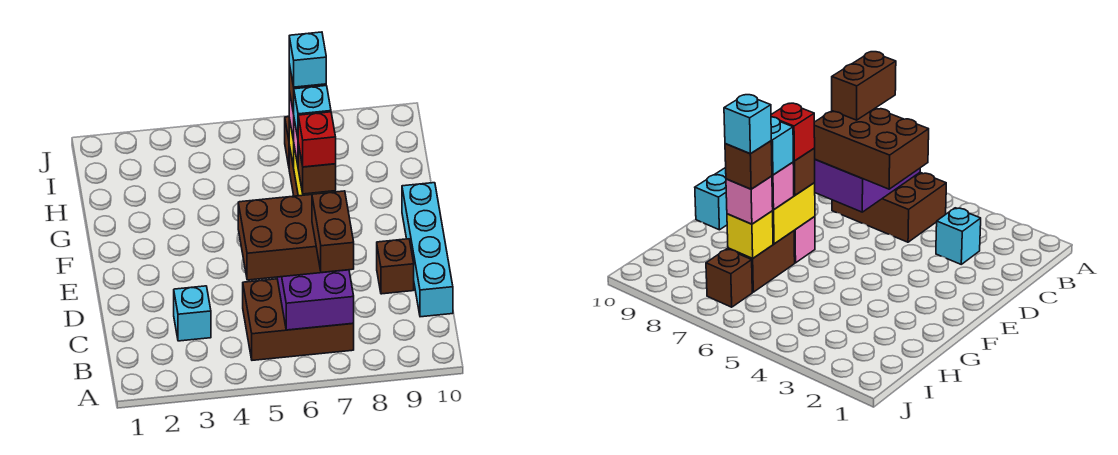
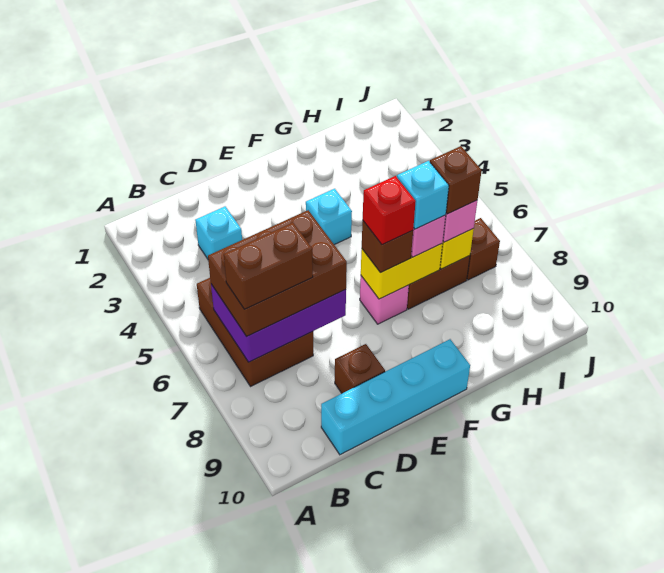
brown brick C5:D7 level 3 -> brown brick B6:D7 level 3
cyan brick H7 level 5 -> cyan brick F4 level 1

